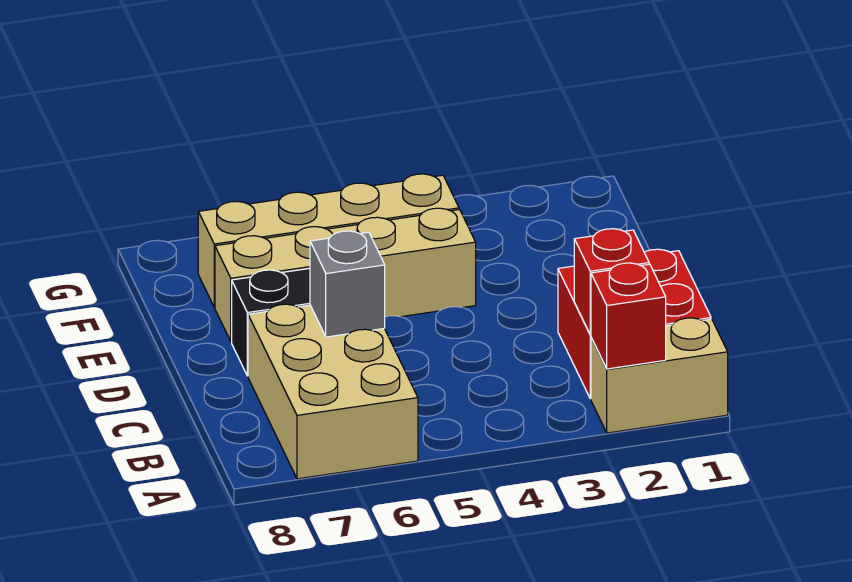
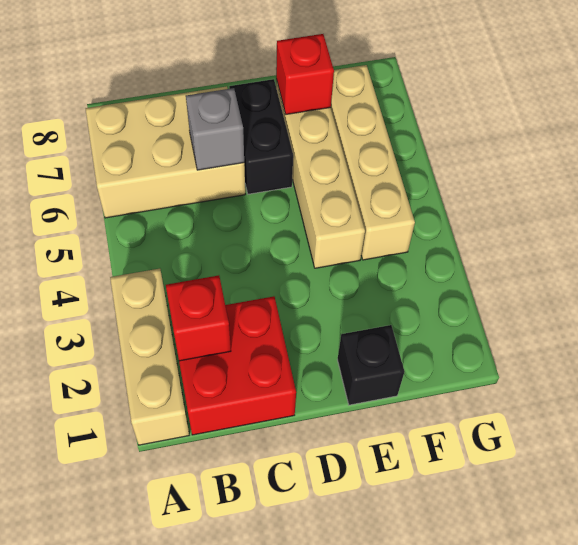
tan brick A1:A2 level 1 -> tan brick A1:A3 level 1
red brick A2 level 2 -> red brick E7 level 2
none -> black brick E1 level 1

